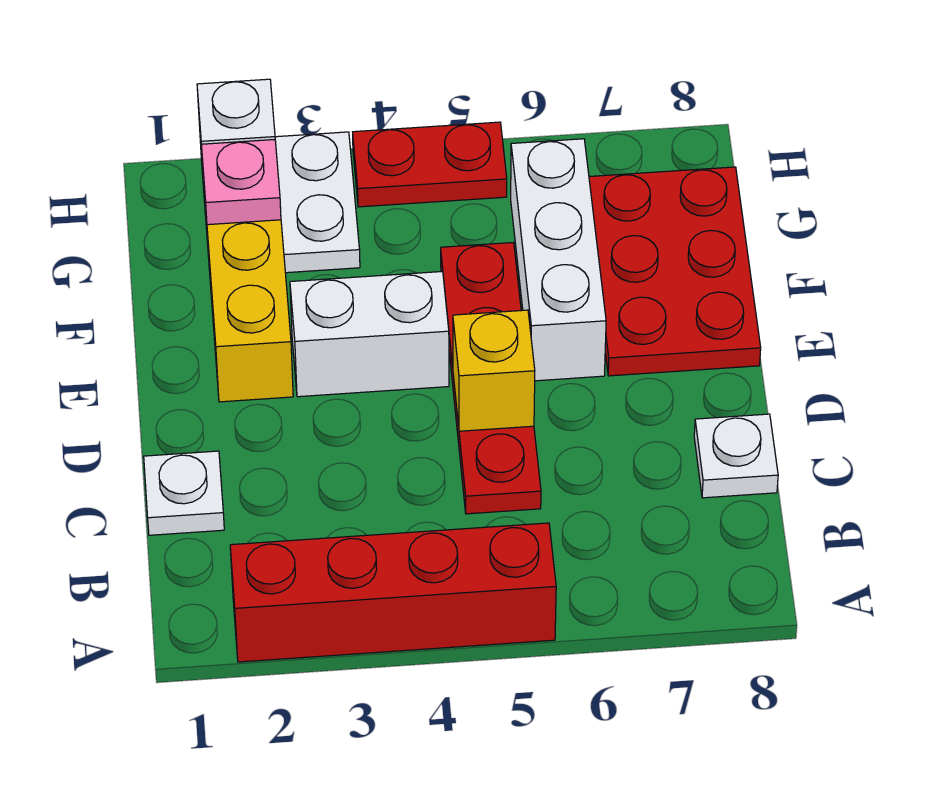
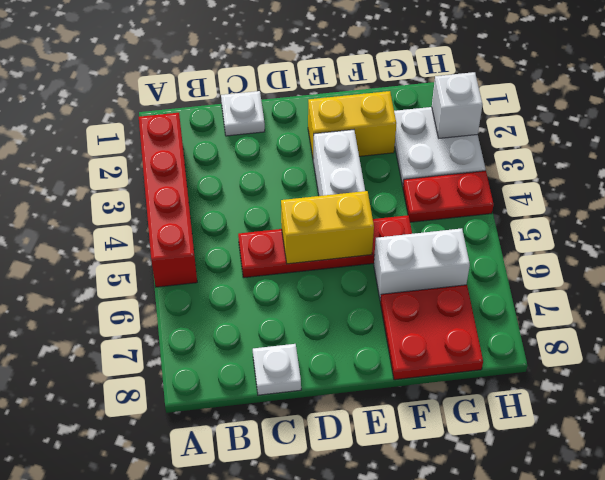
yellow brick D5 level 2 -> yellow brick D5:E5 level 2
white brick E6:G6 level 1 -> white brick F6:G6 level 1
red plate E7:G8 level 1 -> red plate F7:G8 level 1
pink brick G2 level 2 -> none
red plate H4:H5 level 1 -> red plate G4:H4 level 1

